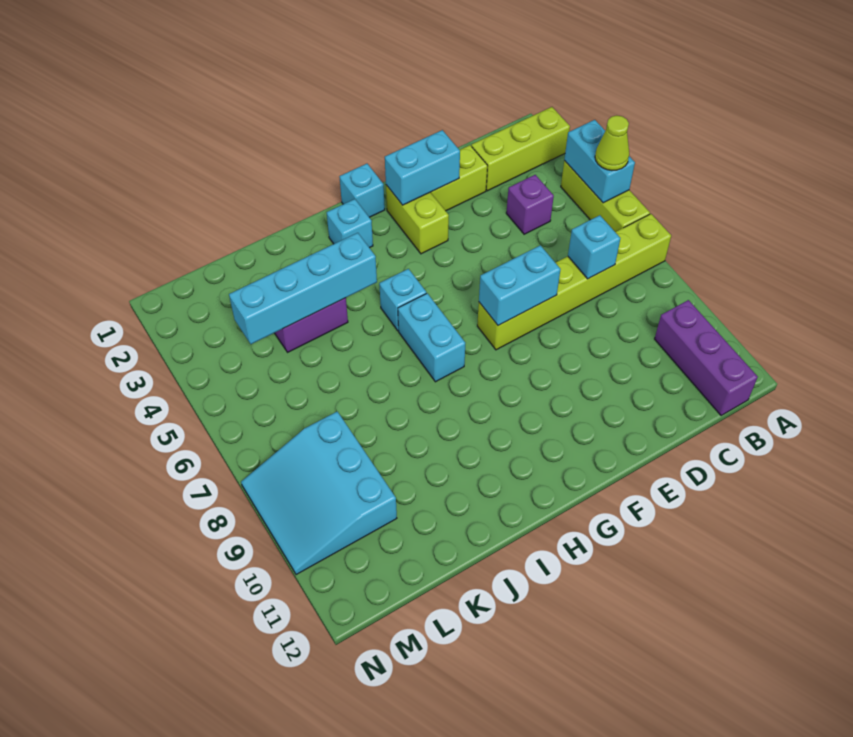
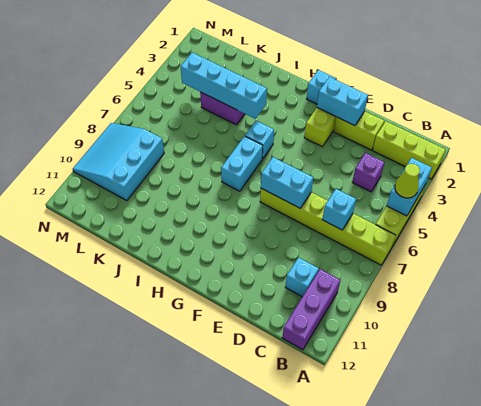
cyan brick H2 level 1 -> cyan brick C10 level 1

